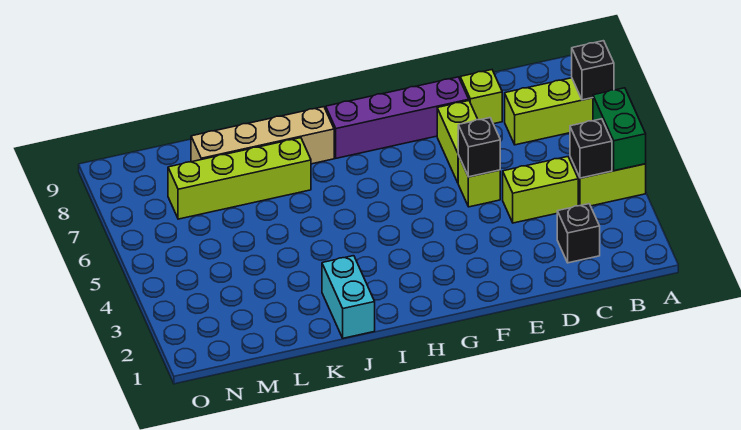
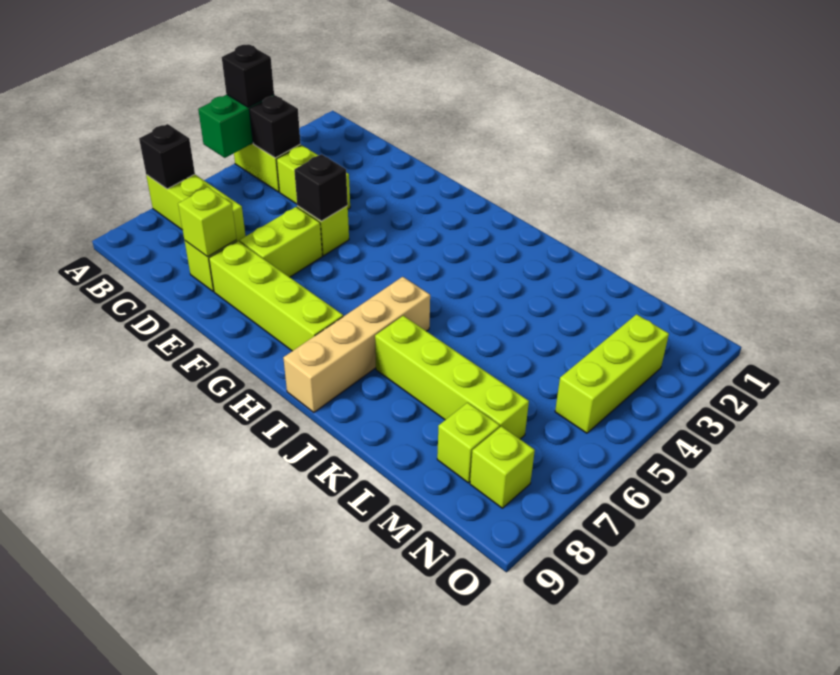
black brick C2 level 1 -> black brick A4 level 3
none -> lime brick D8 level 2
purple brick E8:H8 level 1 -> lime brick E8:H8 level 1
tan brick I8:L8 level 1 -> tan brick I6:I9 level 1
cyan brick J1:J2 level 1 -> none
none -> lime brick M8 level 1
none -> lime brick N3:N5 level 1
none -> lime brick N8 level 1

